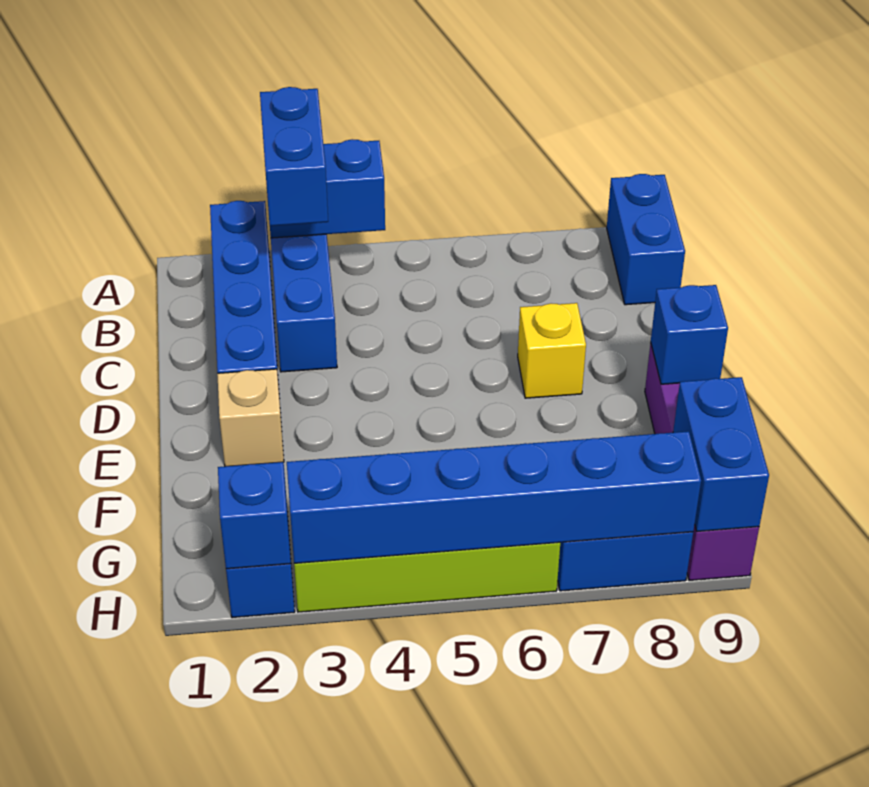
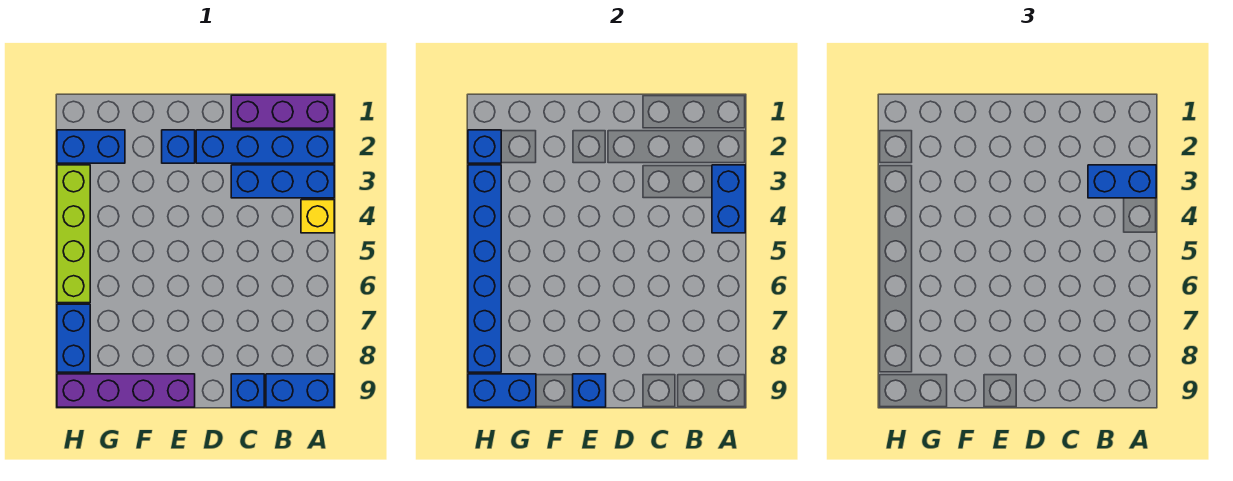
none -> purple brick A1:C1 level 1
none -> blue brick C9 level 1
yellow brick D7 level 1 -> yellow brick A4 level 1
tan brick E2 level 1 -> blue brick E2 level 1

